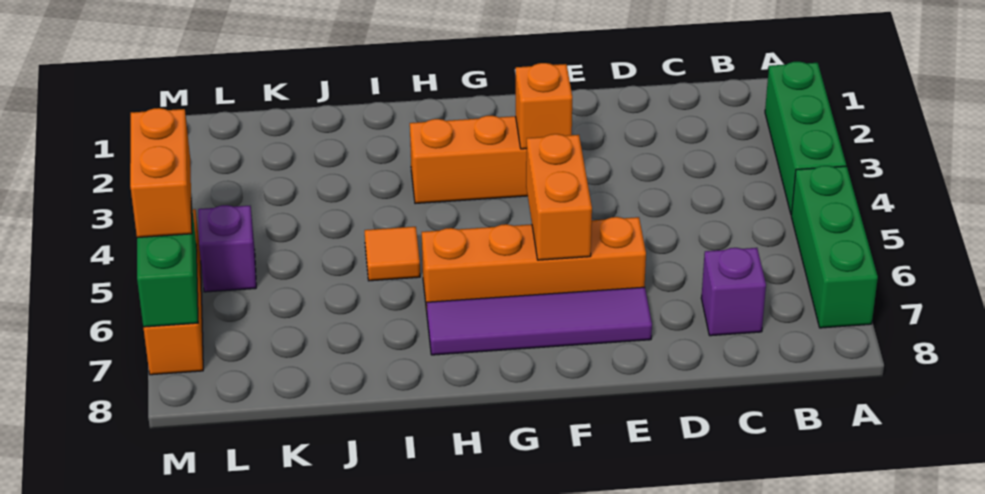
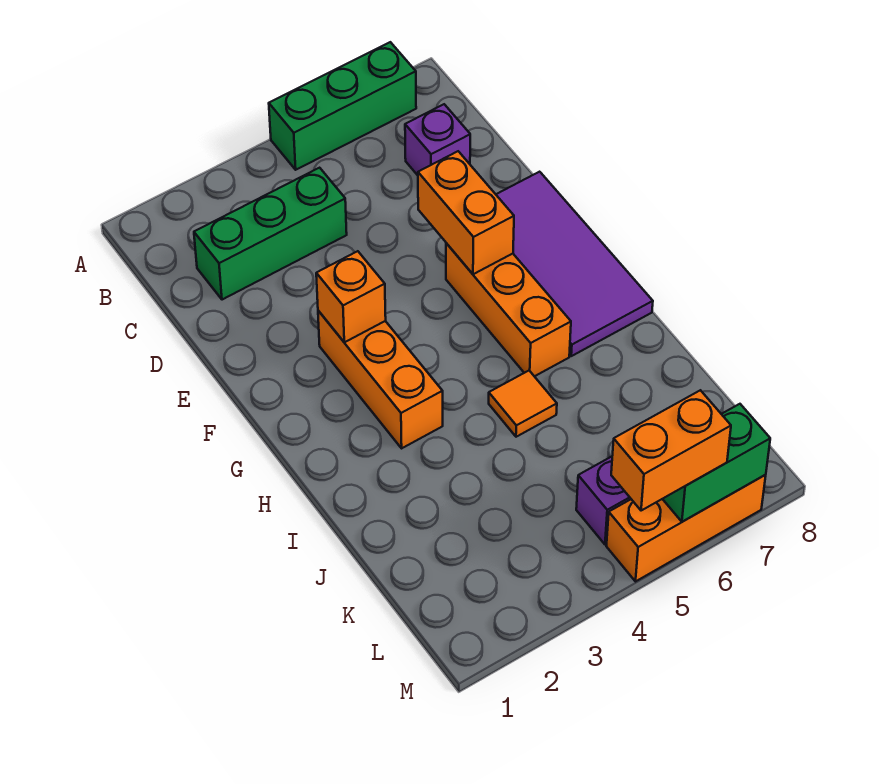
green brick A2:A4 level 1 -> green brick C2:C4 level 1
orange brick E6:H6 level 1 -> orange brick F6:H6 level 1
purple tile E7:H7 level 1 -> purple tile E7:H8 level 1
orange brick F5:F6 level 2 -> orange brick E6:F6 level 2

